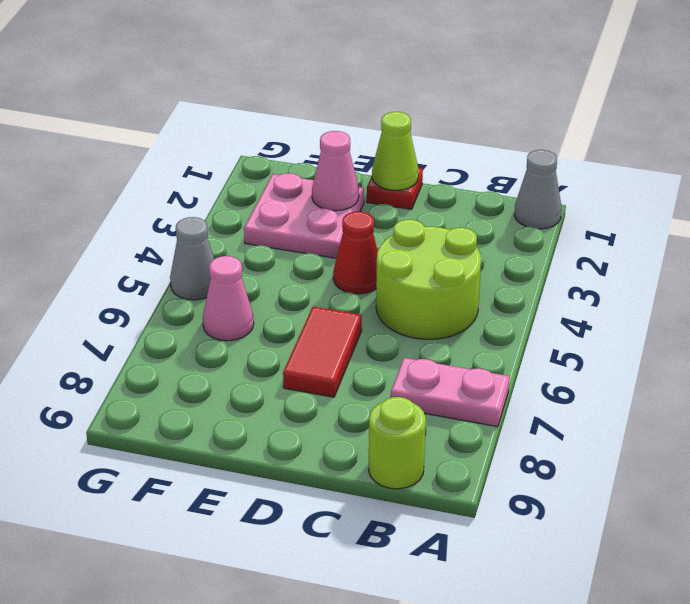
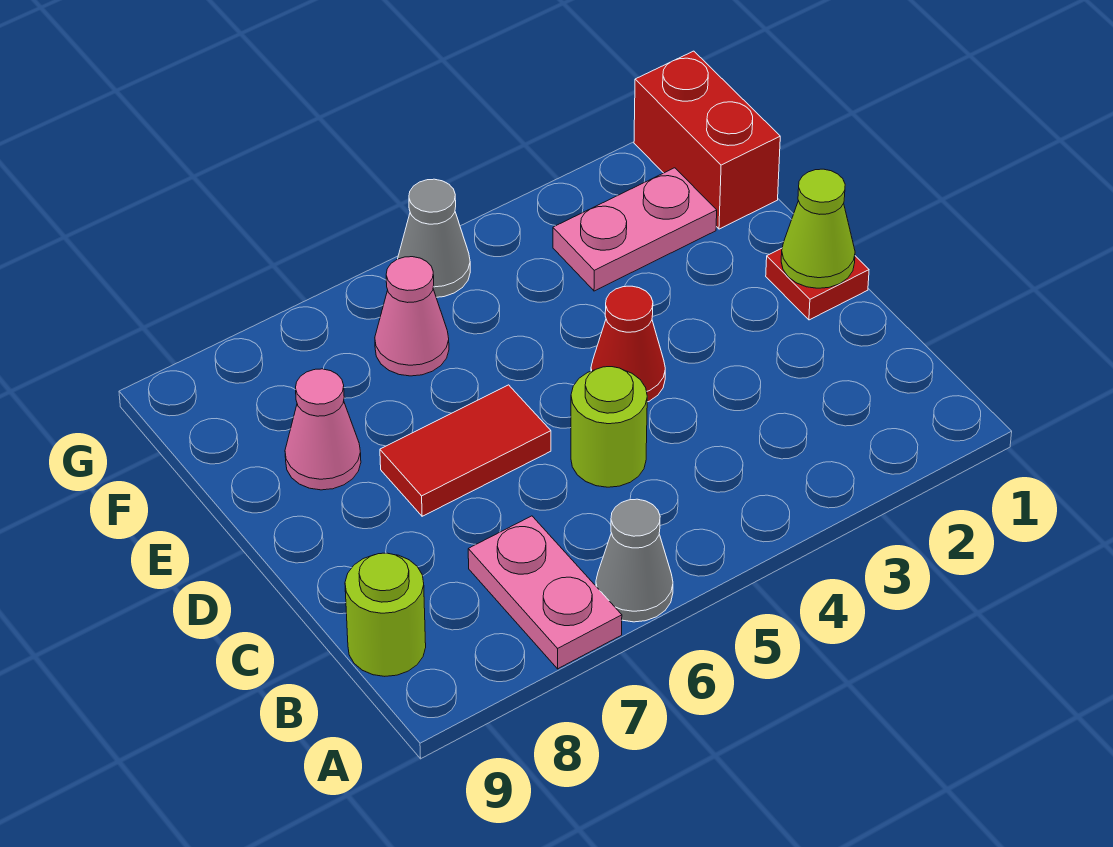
grey cone A1 level 1 -> grey cone A6 level 1
lime round brick B4:C5 level 1 -> lime round brick C5 level 1
pink plate E2:F3 level 1 -> pink plate F2:F3 level 1
pink cone E2 level 2 -> pink cone E8 level 1
none -> red brick F1:G1 level 1

